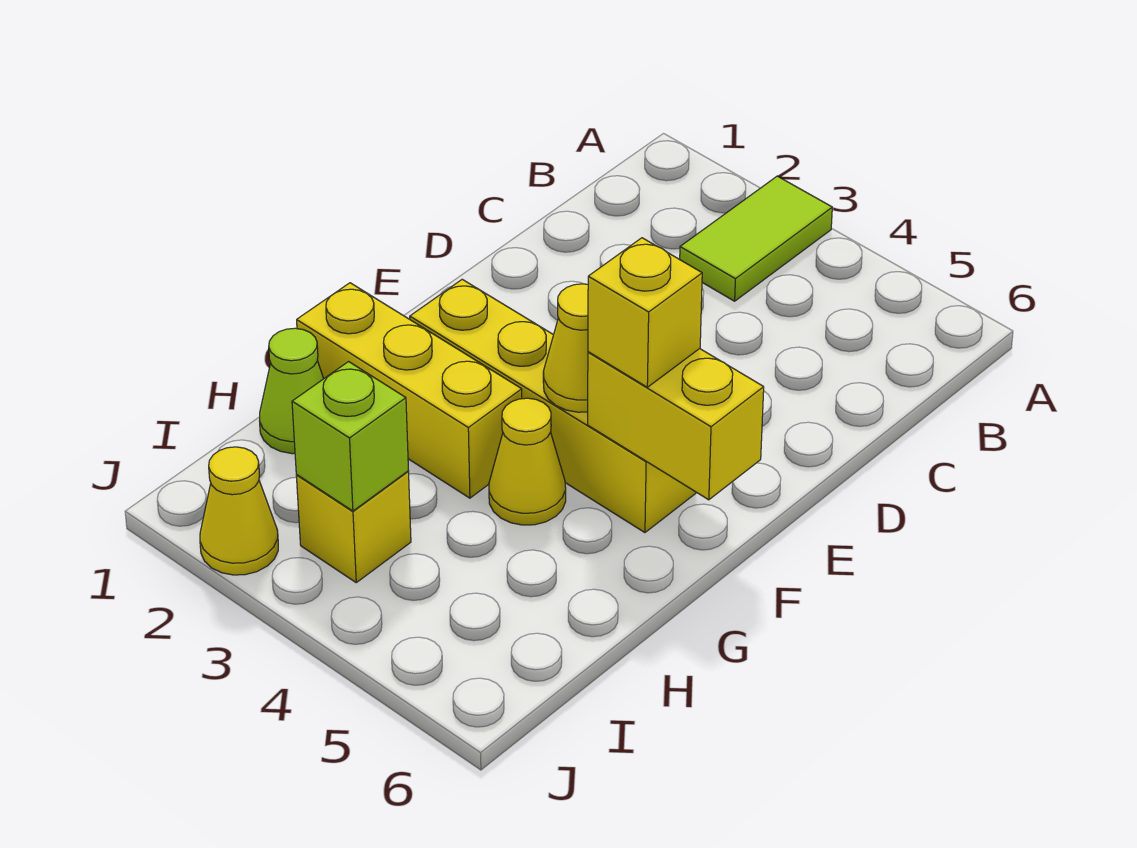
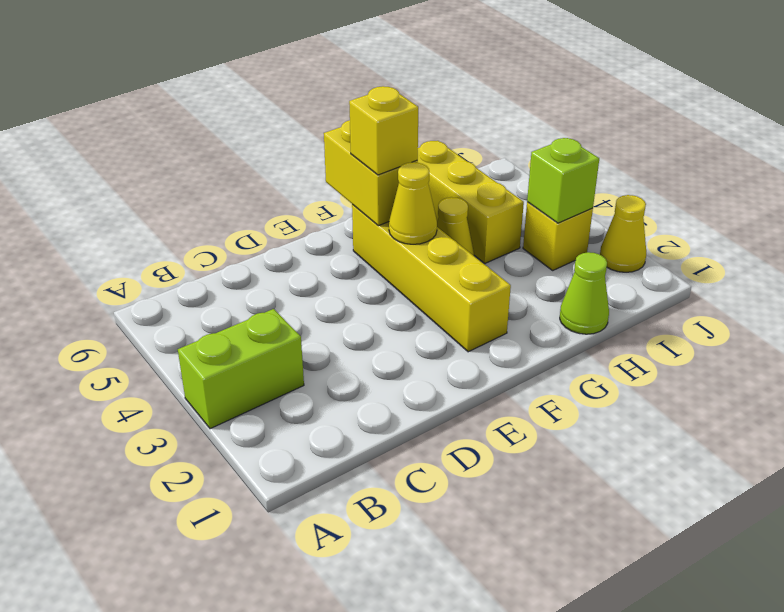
lime tile A3:B3 level 1 -> lime brick A3:B3 level 1
yellow brick G1:G3 level 1 -> yellow brick H4:H6 level 1

